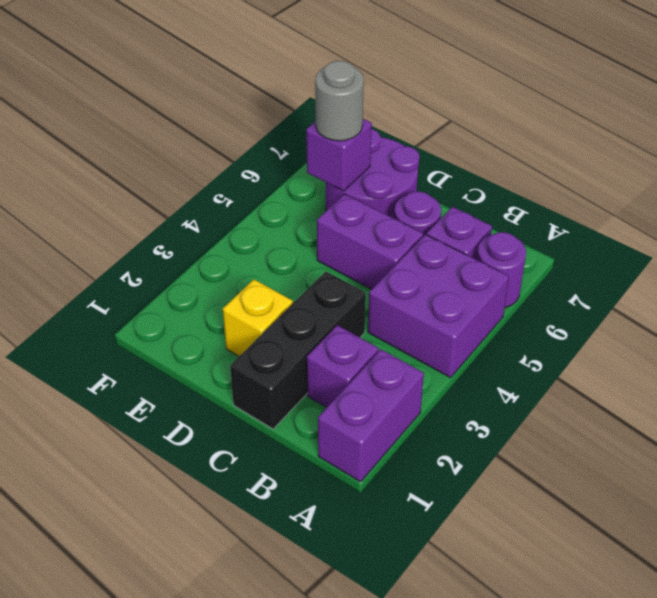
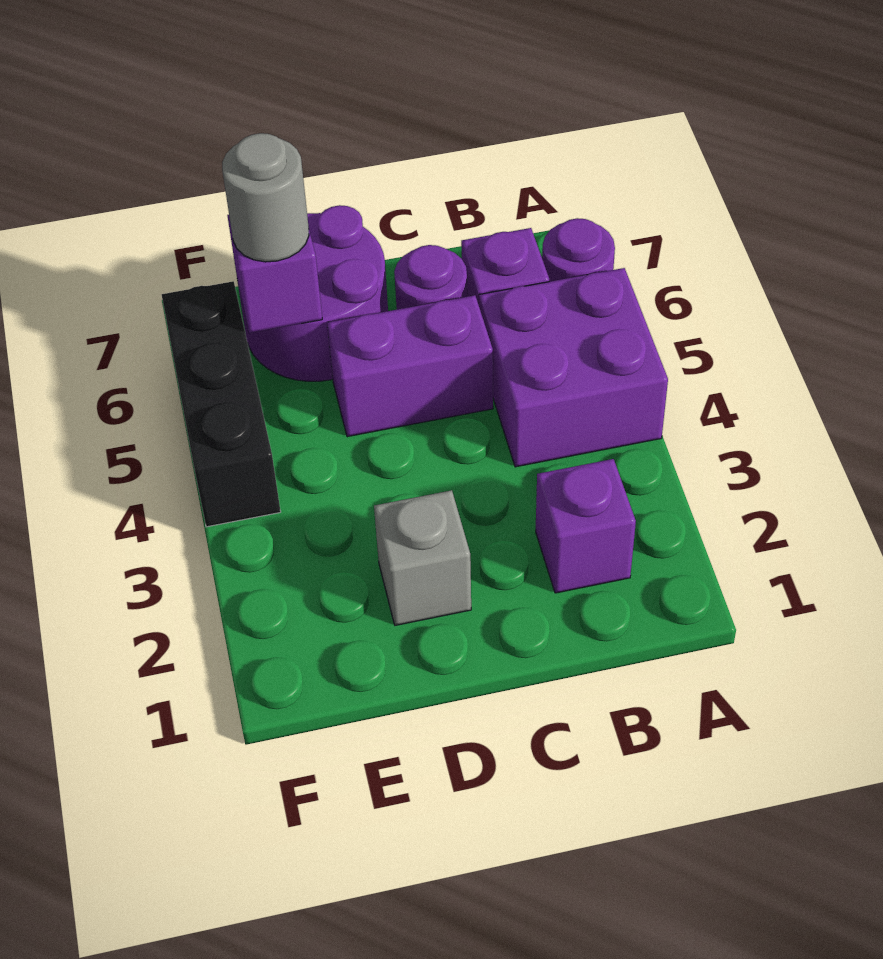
purple brick A1:A2 level 1 -> none
black brick C1:C3 level 1 -> black brick F4:F6 level 1
yellow brick D2 level 1 -> grey brick D2 level 1

